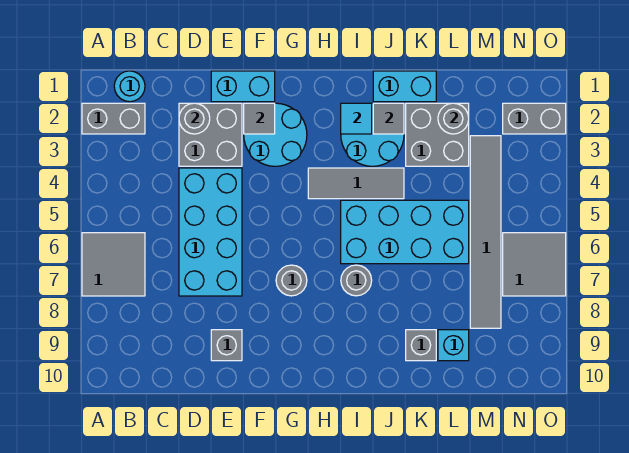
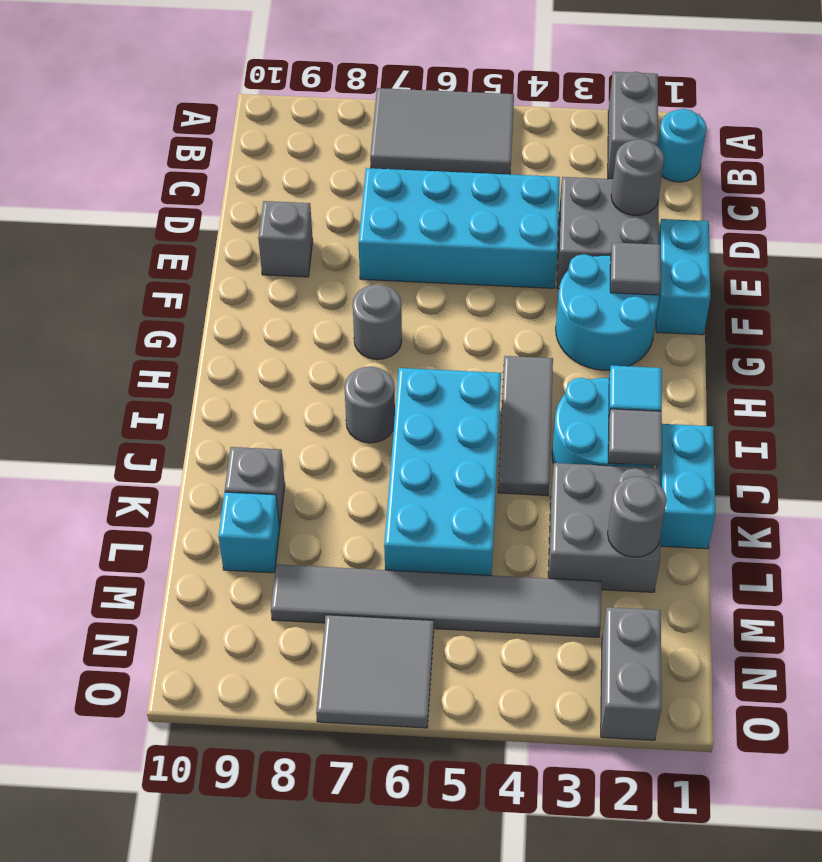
grey tile A6:B7 level 1 -> grey tile A5:B7 level 1

